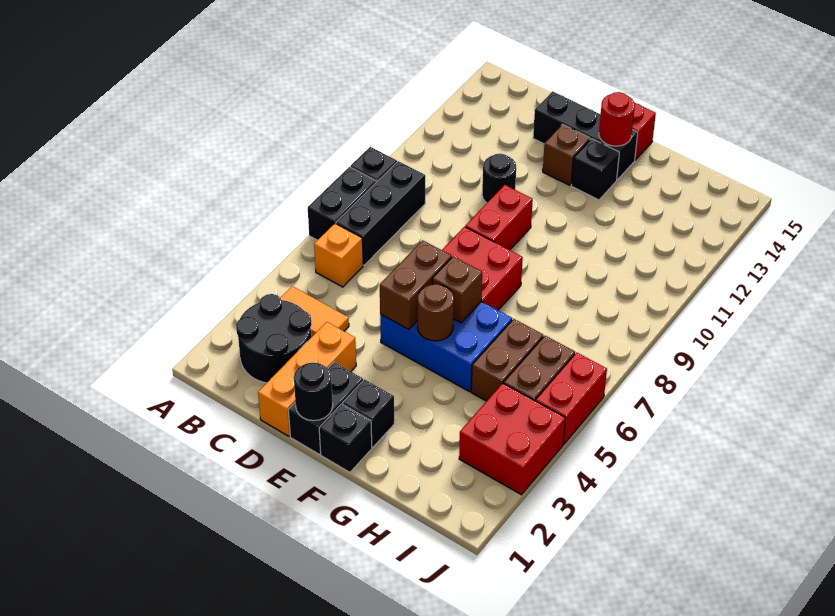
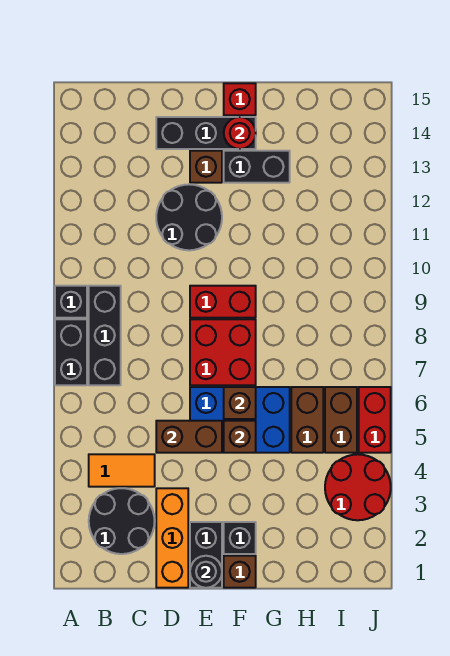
orange brick B6 level 1 -> none
black round brick D11 level 1 -> black round brick D11:E12 level 1
brown brick E5:E6 level 2 -> brown brick D5:E5 level 2
red brick E9:E10 level 1 -> red brick E9:F9 level 1
black brick F1 level 1 -> brown brick F1 level 1
brown round brick F5 level 2 -> brown brick F5 level 2
black brick F13 level 1 -> black brick F13:G13 level 1
red brick I3:J4 level 1 -> red round brick I3:J4 level 1

